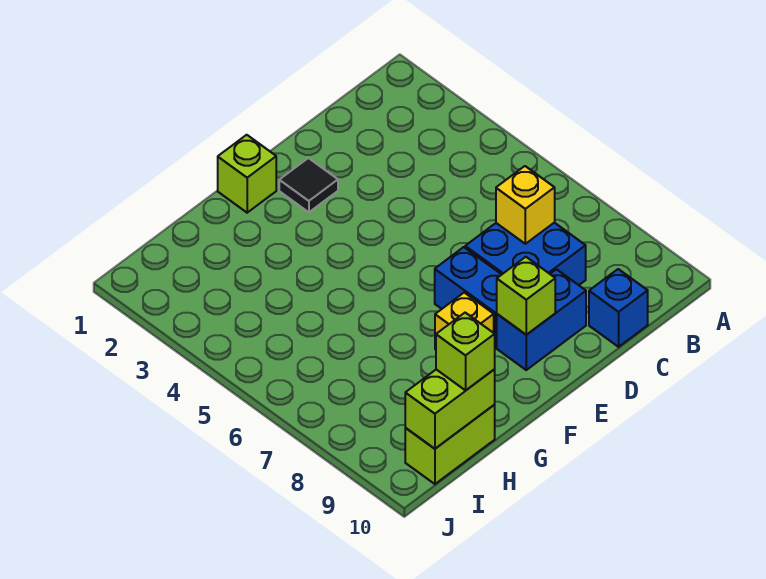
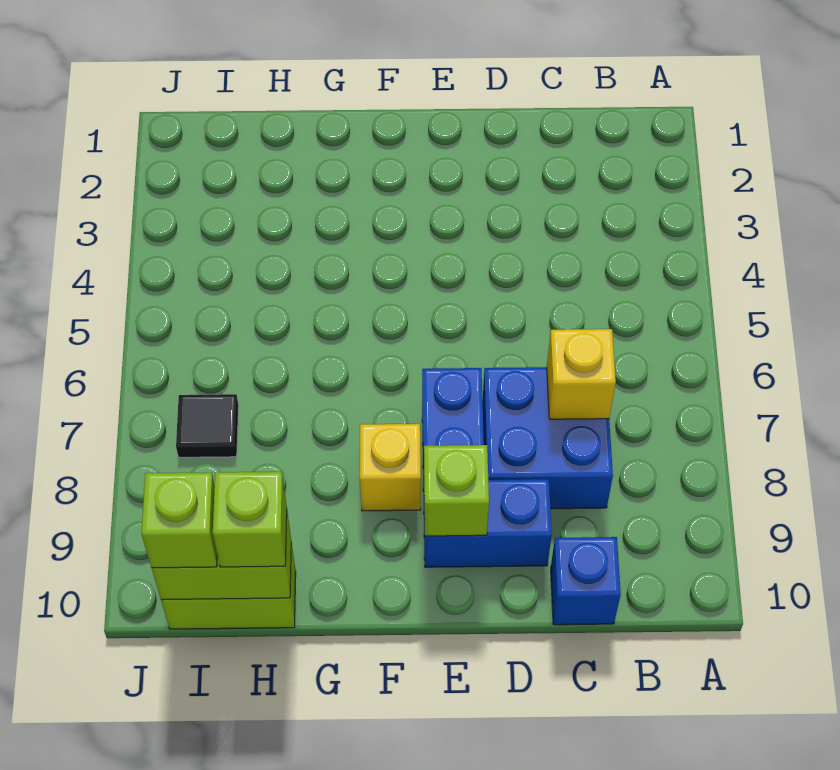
black tile E2 level 1 -> black tile I7 level 1
lime brick F1 level 1 -> lime brick I10 level 3

